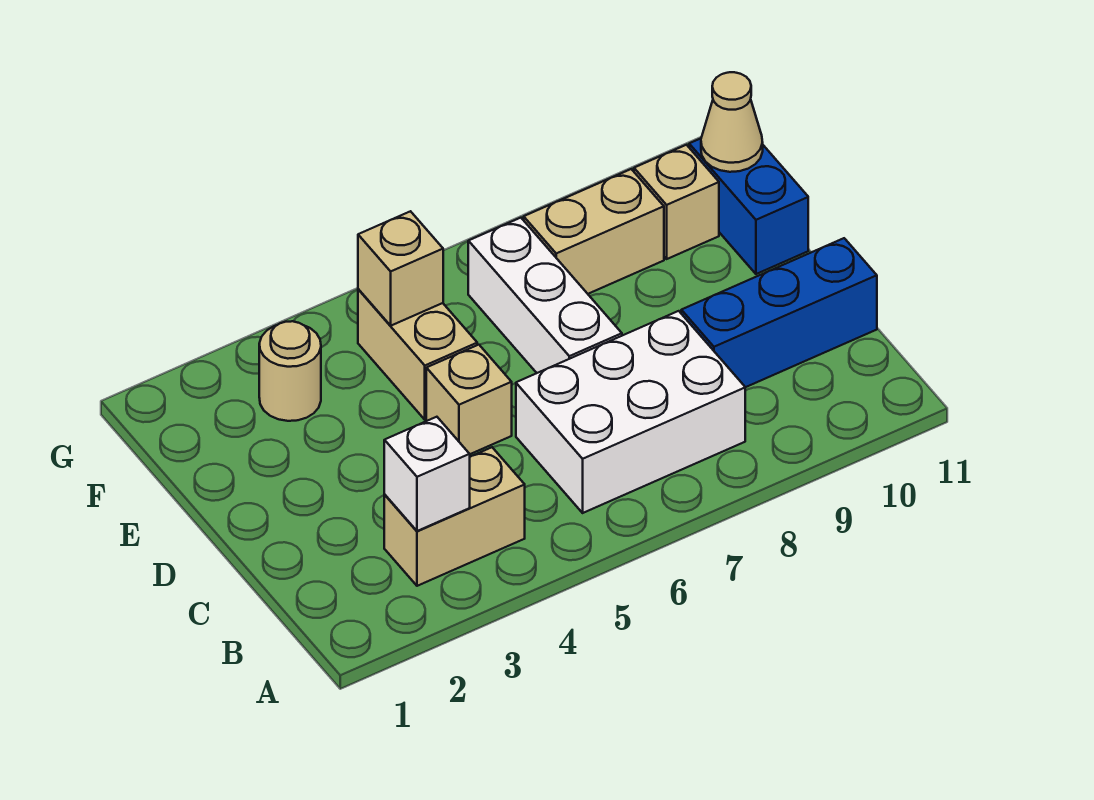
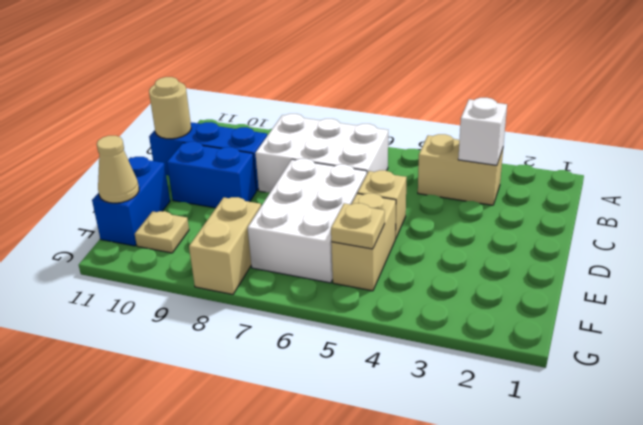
white brick D7:F7 level 1 -> white brick D6:F7 level 1
none -> blue brick D9:D10 level 1
tan round brick F3 level 1 -> tan round brick C11 level 2
tan brick F5 level 2 -> tan plate F5 level 2
tan brick F8:F9 level 1 -> tan brick F8:G8 level 1
tan brick F10 level 1 -> tan plate F10 level 1

